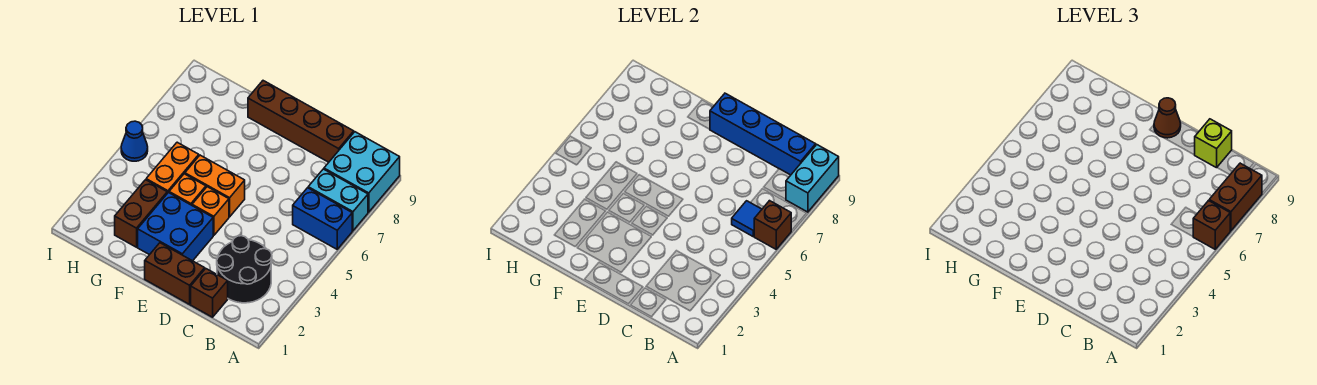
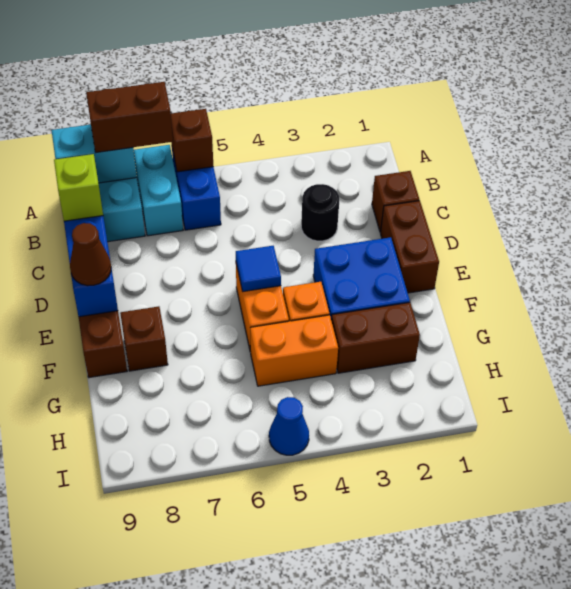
brown brick A6 level 3 -> brown brick F8 level 1
black round brick B2:C3 level 1 -> black round brick C3 level 1
blue tile B6 level 2 -> blue tile E5 level 2
orange brick E4 level 1 -> none

